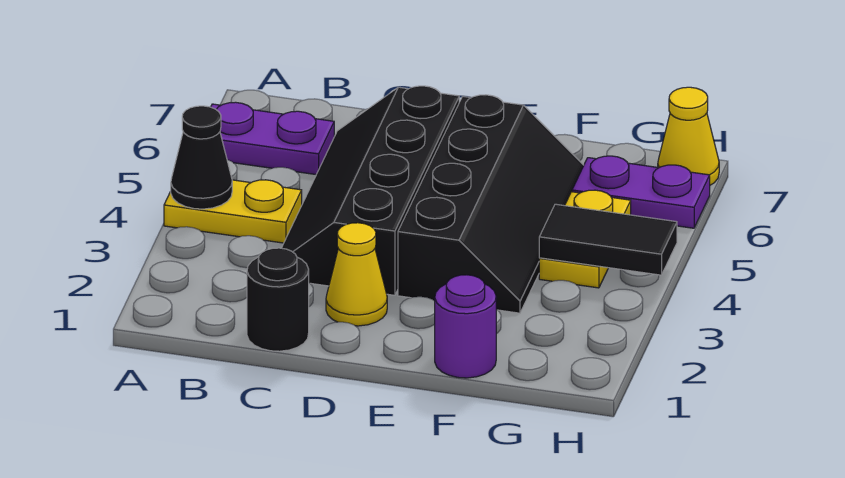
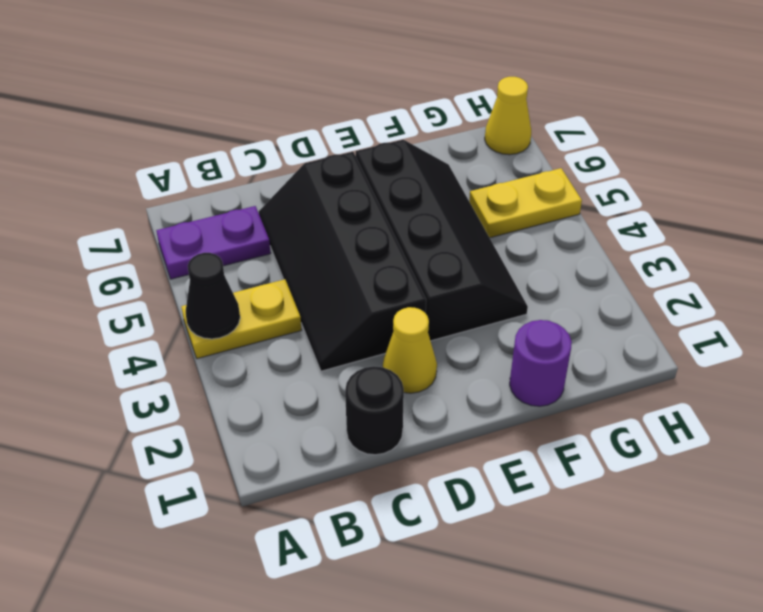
yellow plate G4:G5 level 1 -> yellow plate G5:H5 level 1
black tile G4:H4 level 2 -> none
purple plate G6:H6 level 1 -> none

